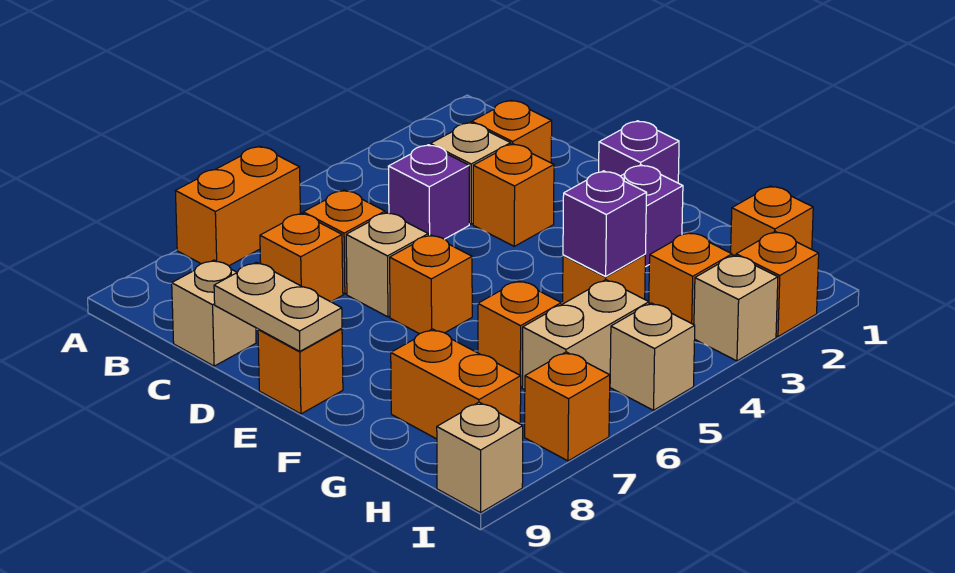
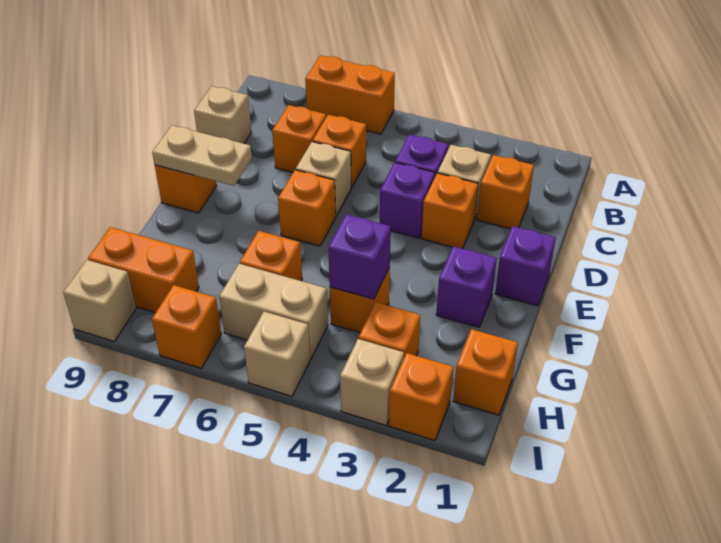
none -> purple brick D4 level 1
tan plate D9:E9 level 2 -> tan plate E8:E9 level 2
orange brick G8:H8 level 1 -> orange brick H8:H9 level 1

